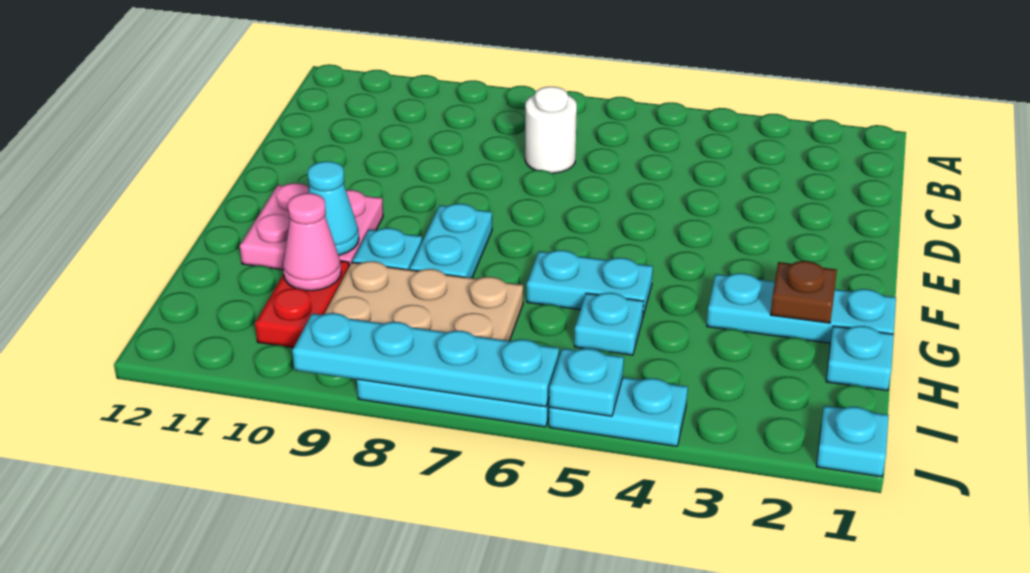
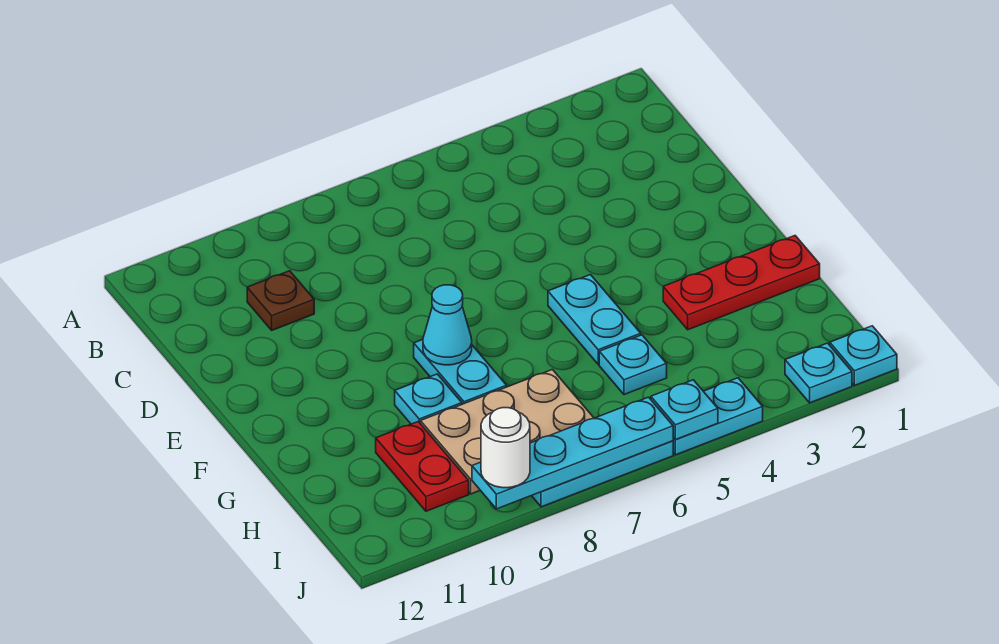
white round brick C7 level 1 -> white round brick J9 level 3
pink plate F10:G11 level 1 -> none
cyan plate G1:G3 level 1 -> red plate G1:G3 level 1
brown plate G2 level 2 -> brown plate C10 level 1
cyan plate G5:G6 level 1 -> cyan plate F5:G5 level 1
cyan cone G10 level 2 -> cyan cone F8 level 2
cyan plate H1 level 1 -> cyan plate J2 level 1
pink cone H10 level 2 -> none

